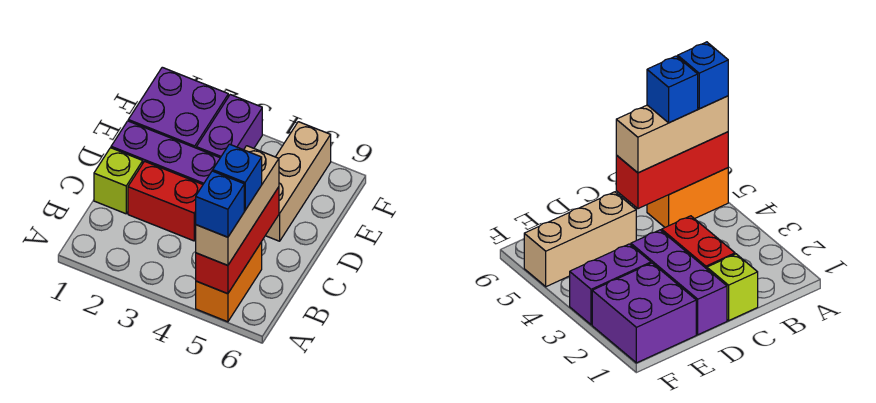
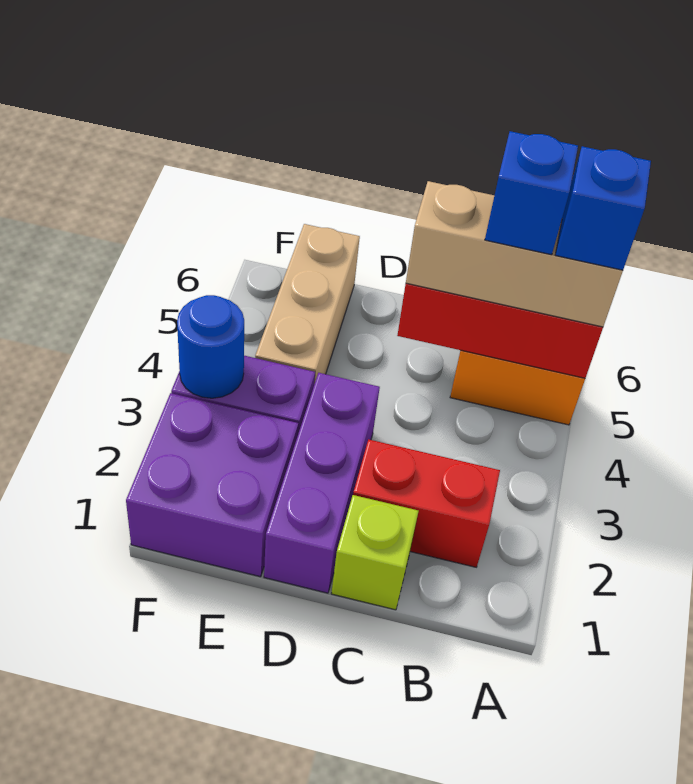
red brick C2:C3 level 1 -> red brick B2:C2 level 1
tan brick D5:F5 level 1 -> tan brick E4:E6 level 1
none -> blue round brick F3 level 2

